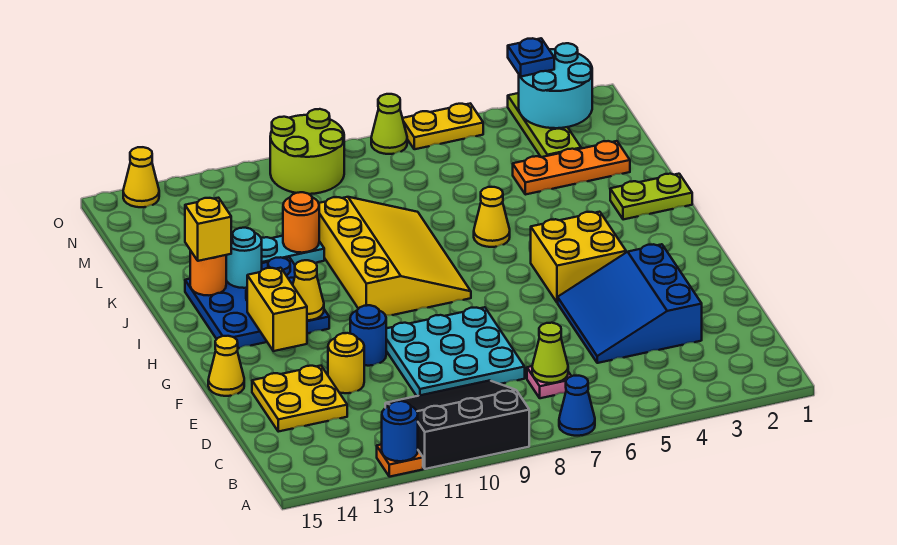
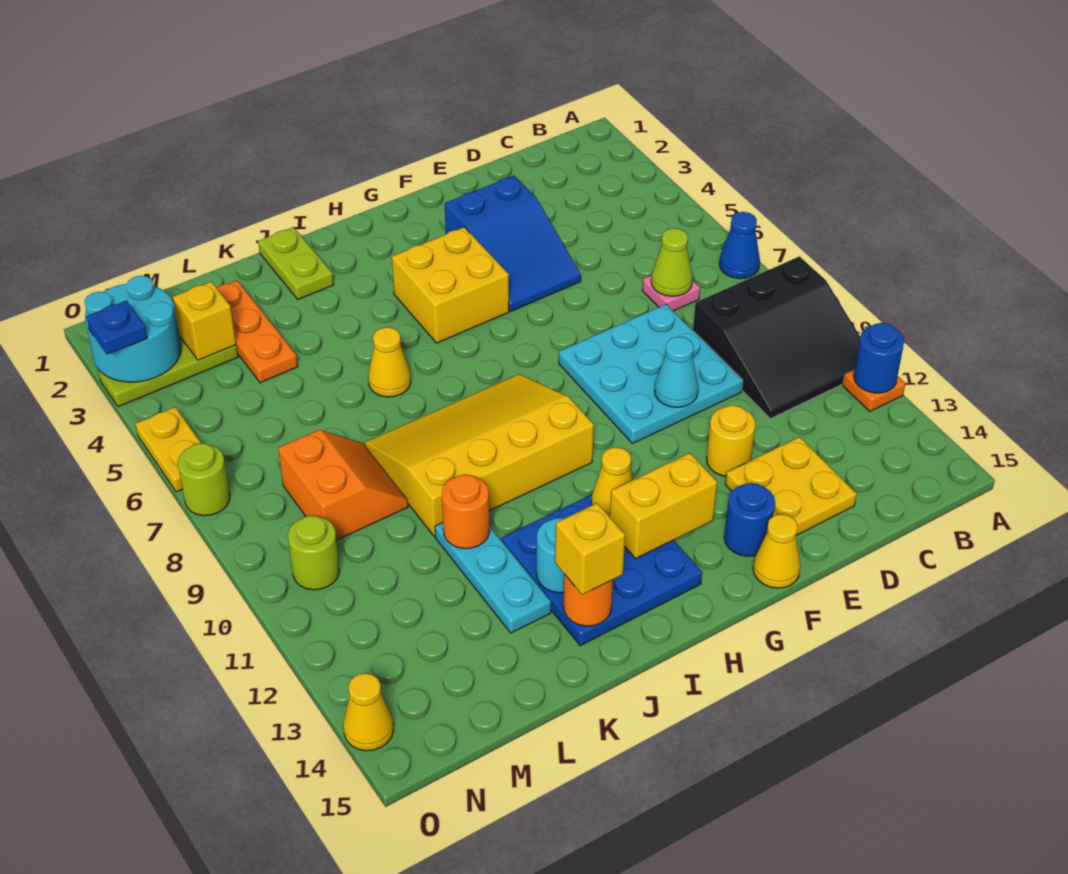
black slope A9:C11 level 1 top A -> black slope A9:C11 level 1 top 9
blue slope D3:F5 level 1 top 3 -> blue slope E3:F5 level 1 top 3
none -> cyan cone E10 level 2
blue round brick F11 level 1 -> blue round brick F14 level 1
none -> orange slope L8:M9 level 1 top M
none -> yellow brick M3 level 2
lime round brick N9:O10 level 1 -> lime round brick N10 level 1
lime cone O7 level 1 -> lime round brick O7 level 1

